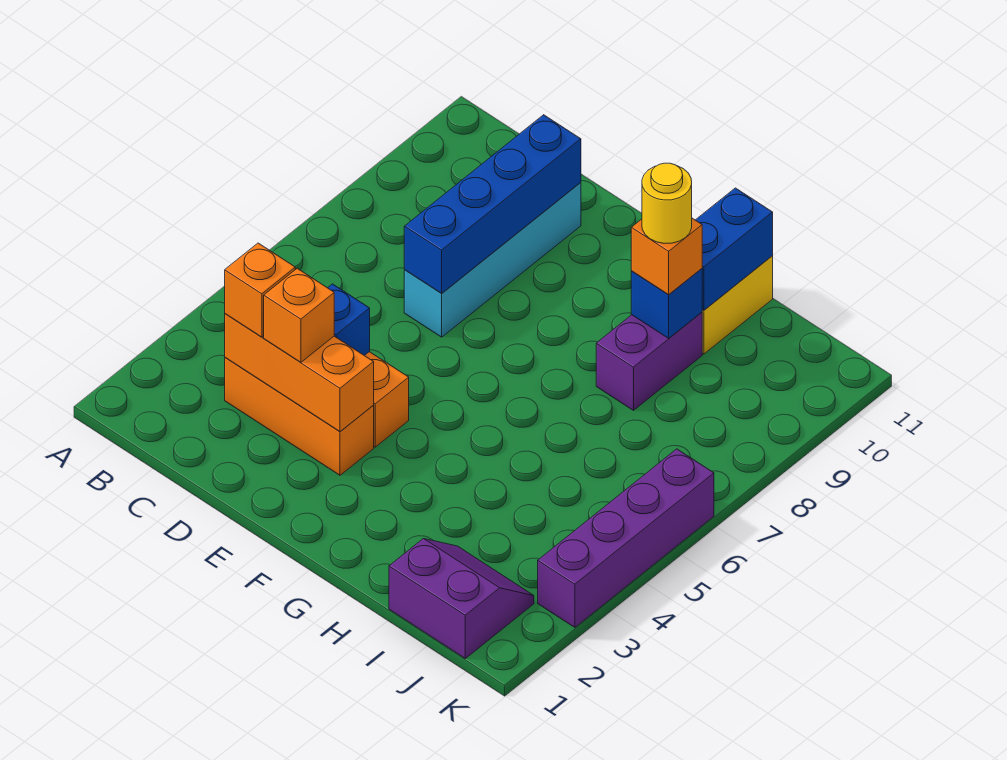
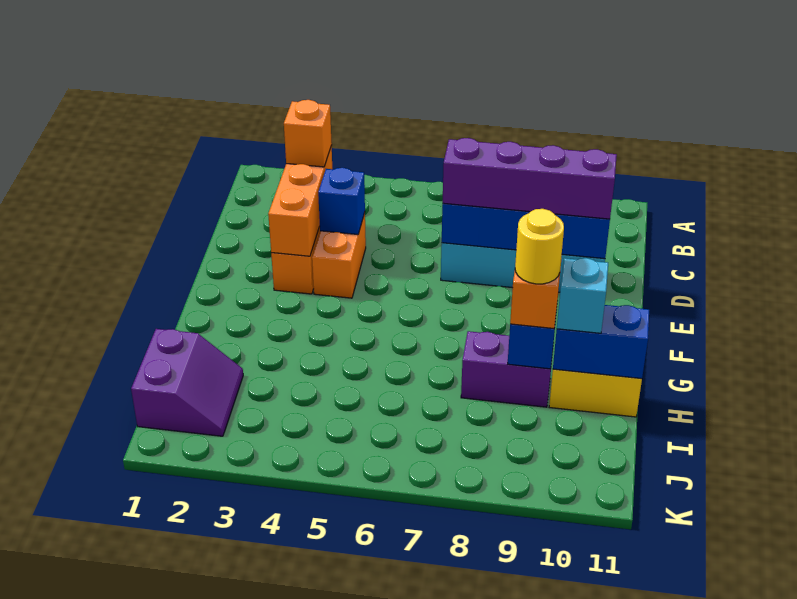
orange brick D3 level 3 -> none
none -> cyan brick H10 level 3
purple brick K3:K6 level 1 -> purple brick D7:D10 level 3

